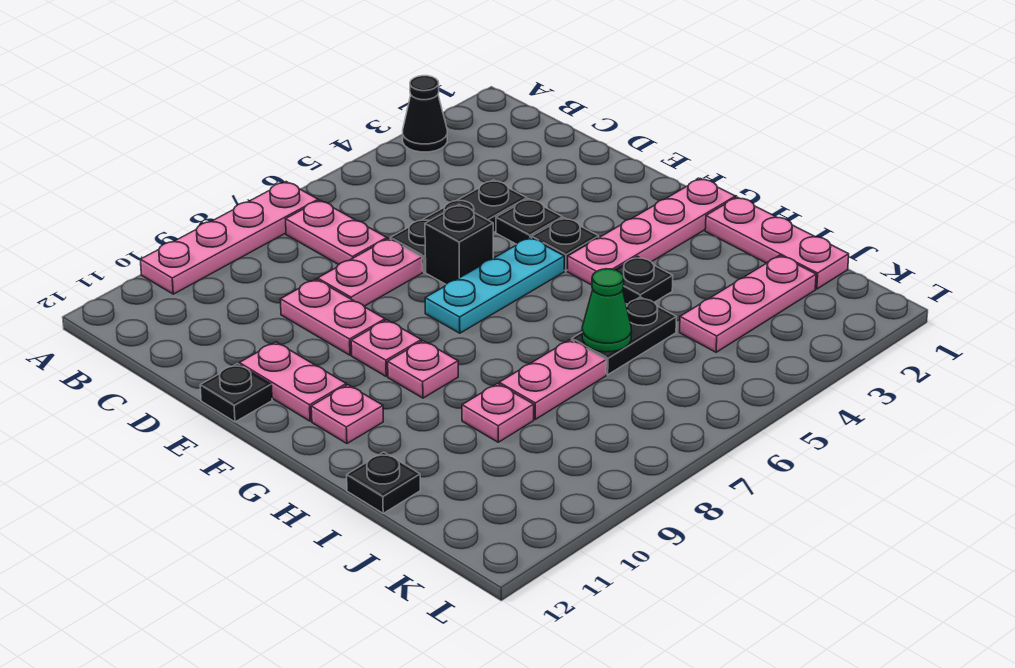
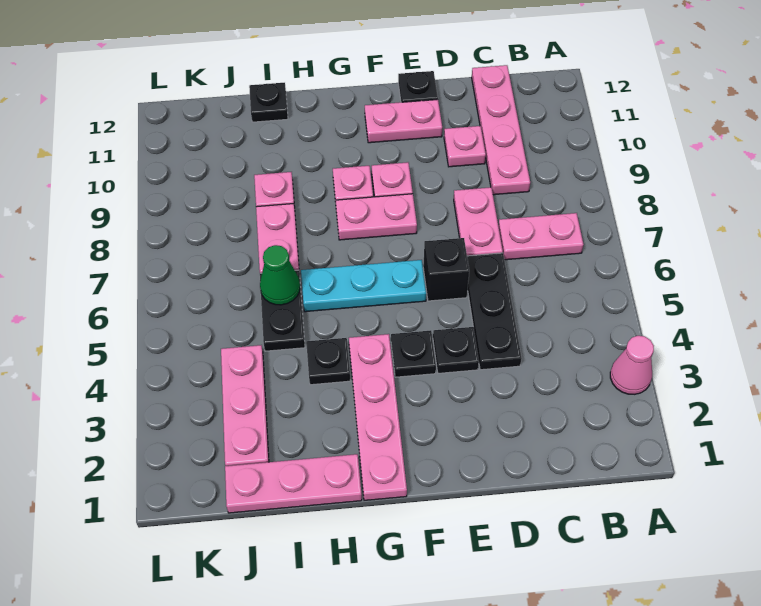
black cone A3 level 1 -> pink cone A3 level 1
pink plate A7:A10 level 1 -> pink plate C9:C12 level 1
pink plate D9:E9 level 1 -> pink plate F8:G8 level 1
cyan plate F5:F7 level 1 -> cyan plate F6:H6 level 1
pink plate G11 level 1 -> pink plate D10 level 1

